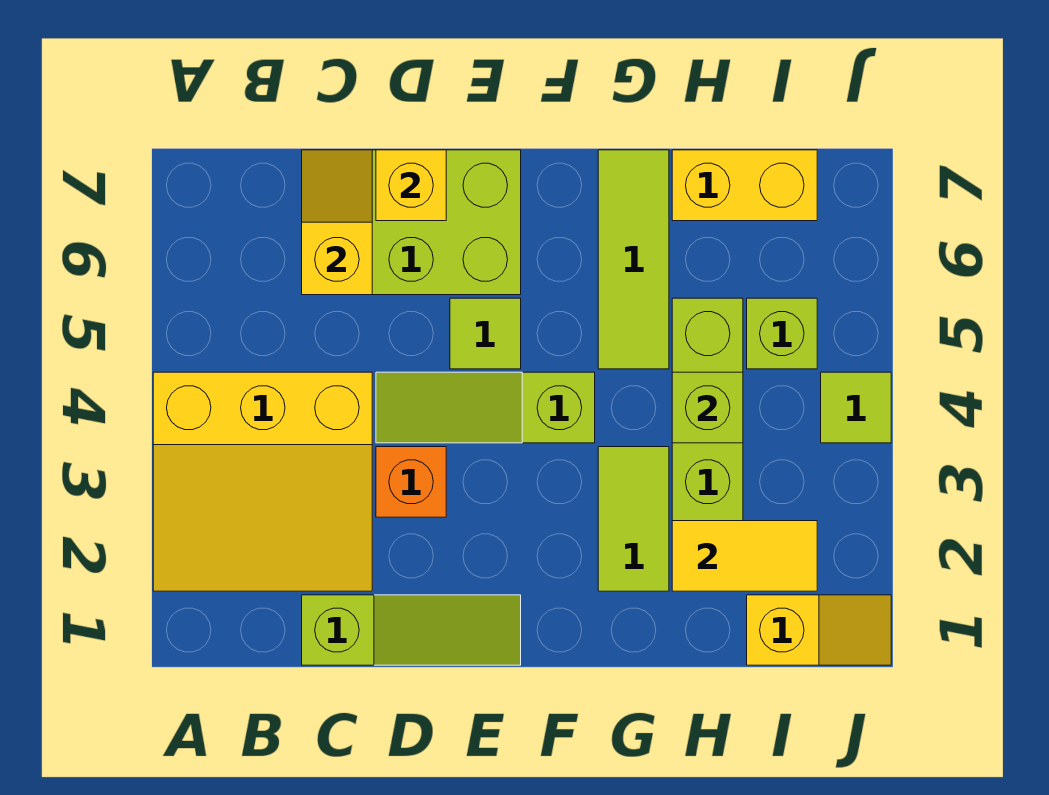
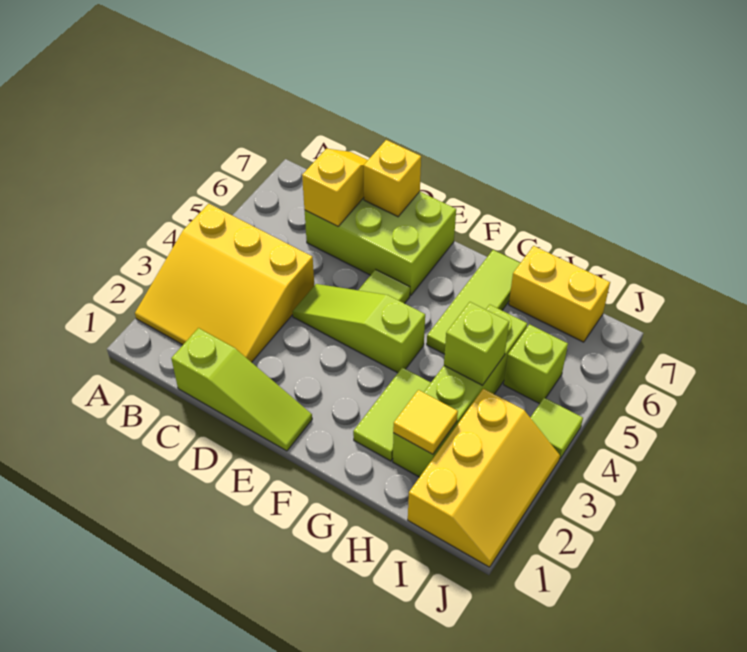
orange brick D3 level 1 -> none
yellow tile H2:I2 level 2 -> yellow tile H2 level 2
yellow slope I1:J1 level 1 top I -> yellow slope I1:J3 level 1 top I

